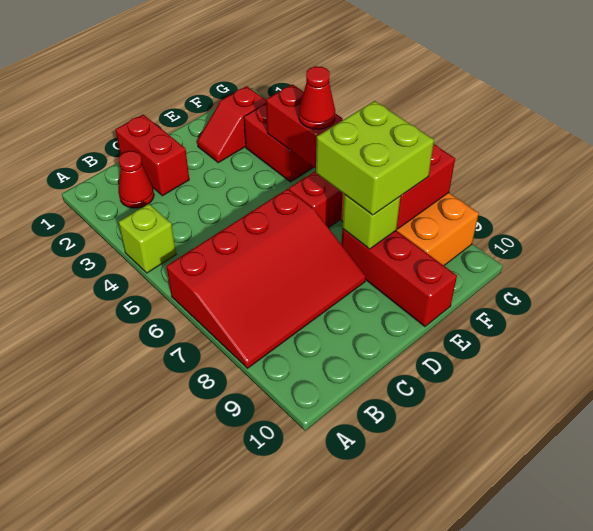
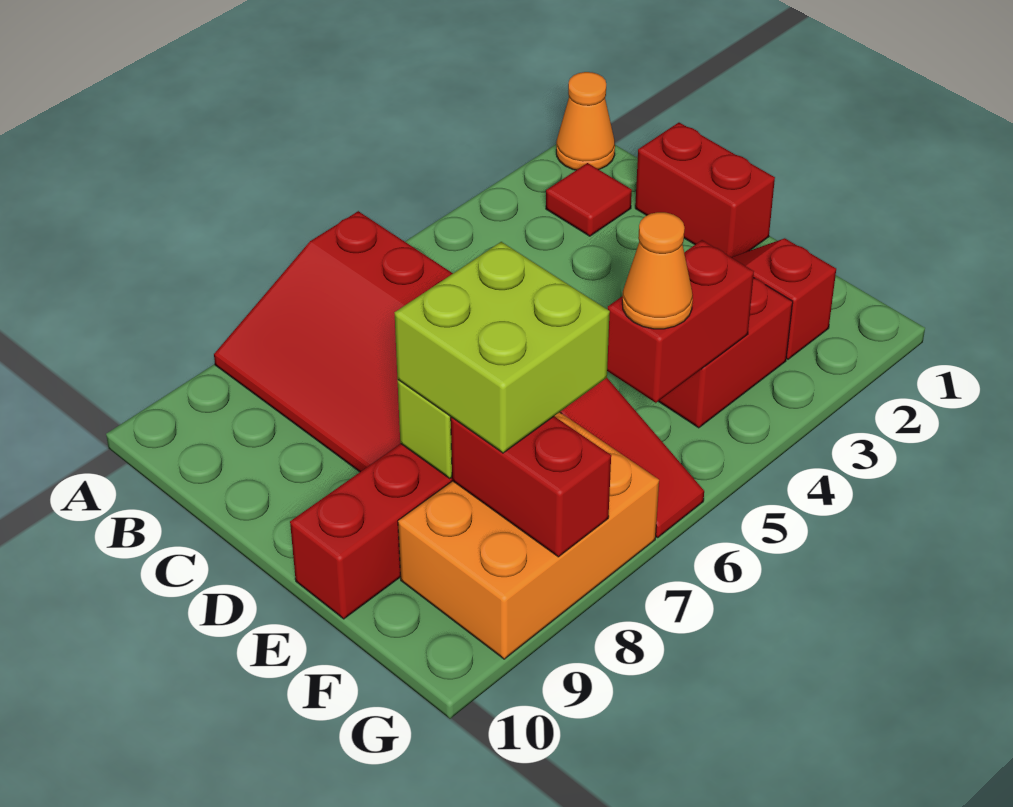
none -> orange cone A1 level 1
lime brick A4 level 1 -> none
red cone B2 level 1 -> red tile B2 level 1
red brick C1:C2 level 1 -> red brick C1:D1 level 1
red cone F5 level 3 -> orange cone F5 level 3

